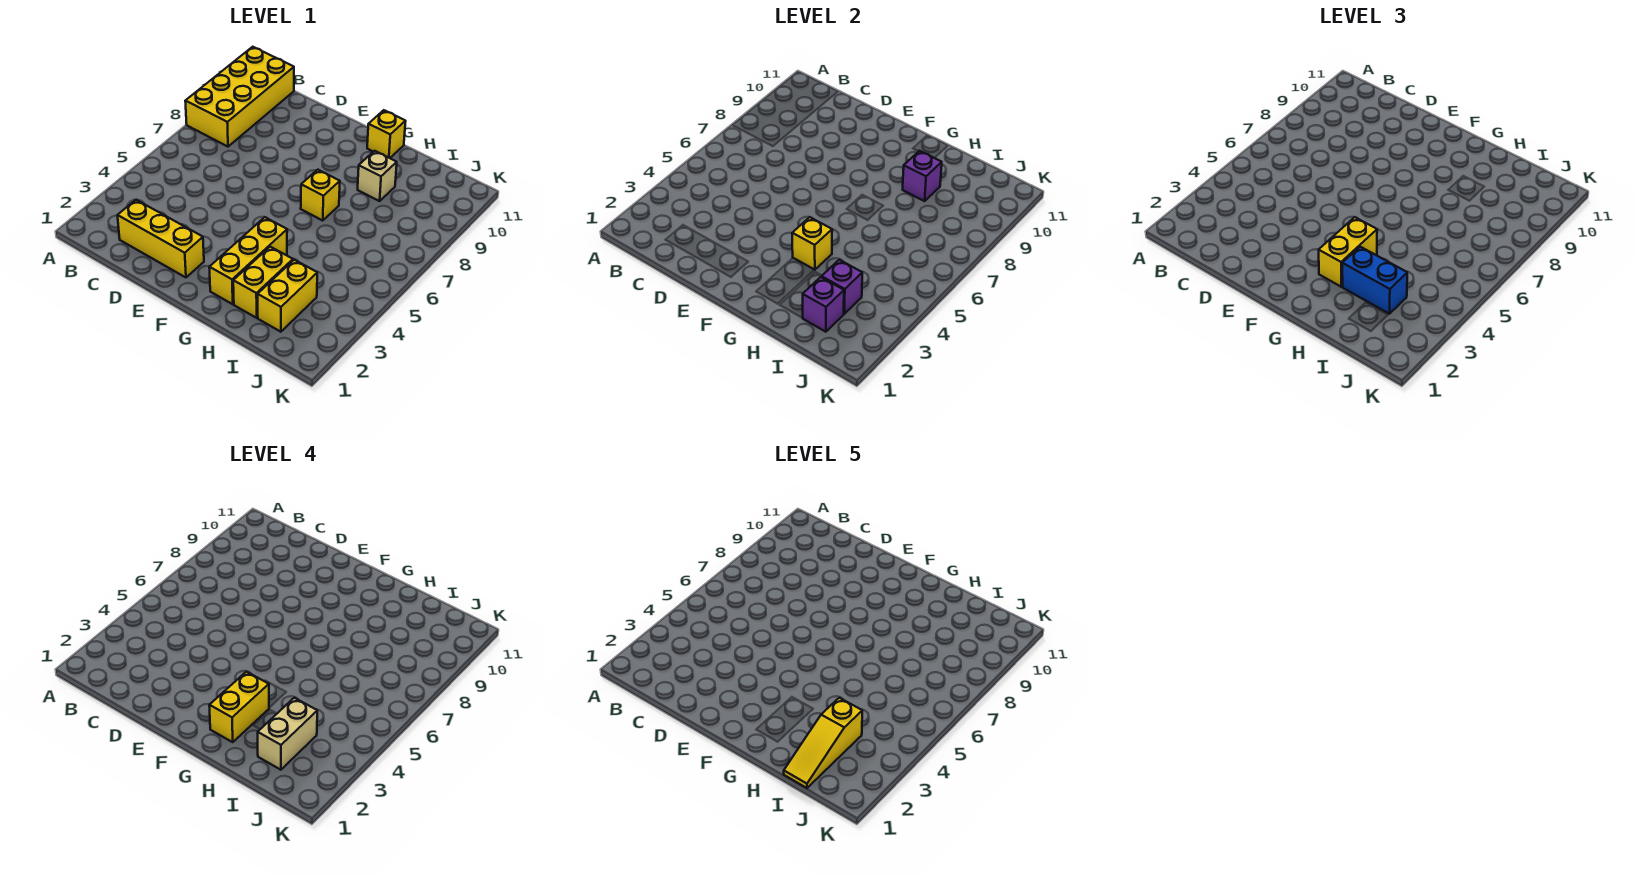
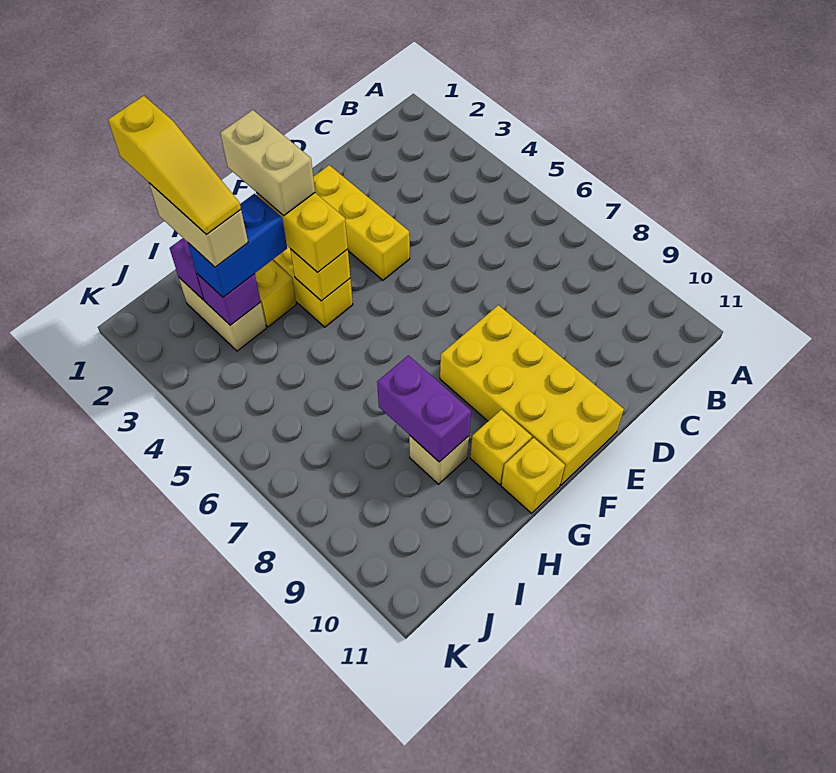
yellow brick A8:B11 level 1 -> yellow brick E8:F11 level 1
yellow brick C2:E2 level 1 -> yellow brick E2:E4 level 1
yellow brick G2:G3 level 4 -> tan brick G2:G3 level 4
yellow brick G7 level 1 -> yellow brick G10 level 1
purple brick H9 level 2 -> purple brick H8:H9 level 2
yellow slope I1:I3 level 5 top 3 -> yellow slope I1:I3 level 5 top 1
yellow brick I2:I3 level 1 -> tan brick I2:I3 level 1

